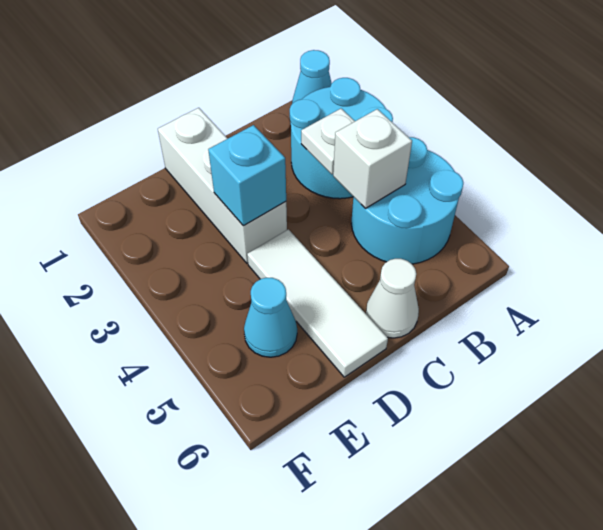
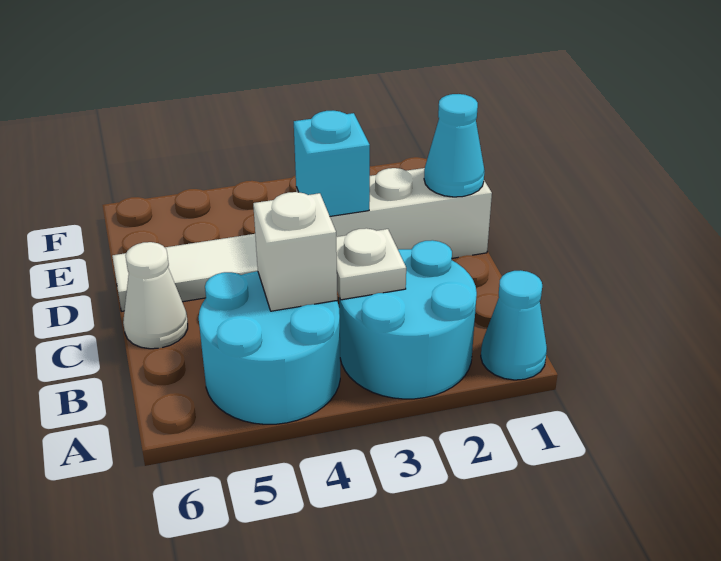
cyan cone E5 level 1 -> cyan cone D1 level 2

